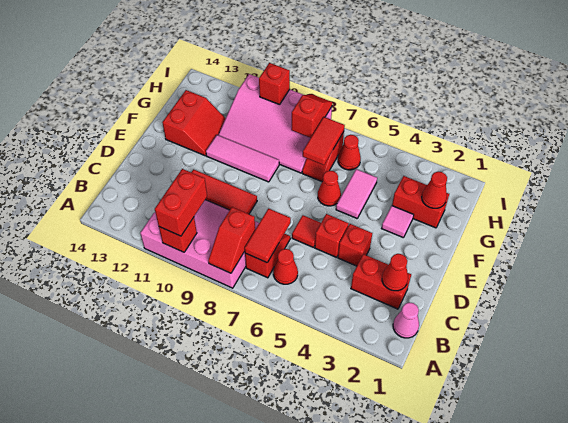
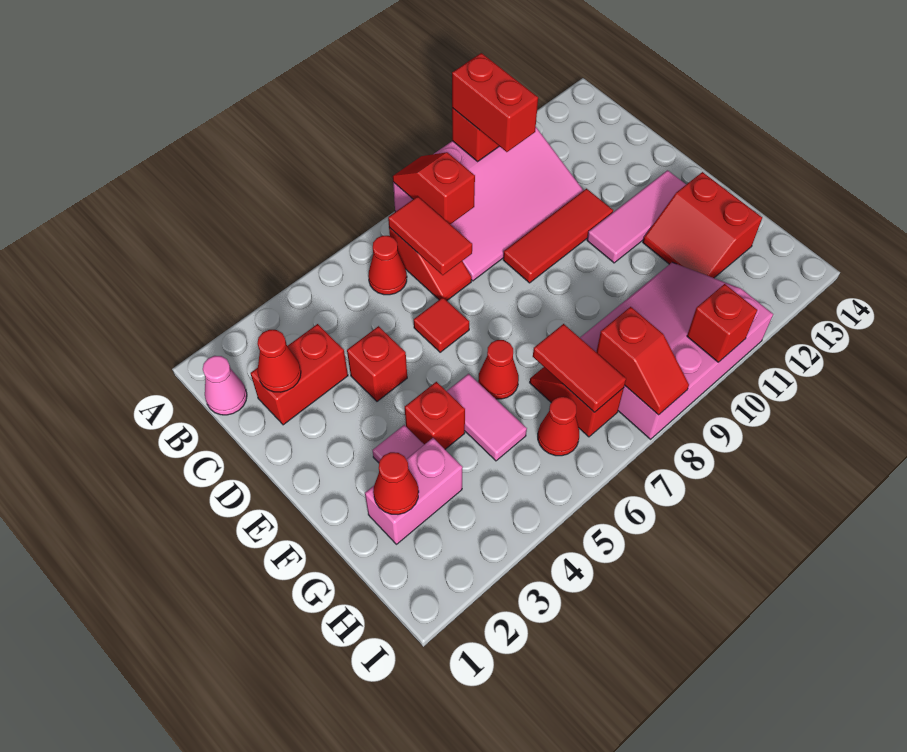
red brick D5 level 1 -> red brick F4 level 1
pink tile F9:F11 level 1 -> pink tile E11:E13 level 1
red brick G2:G3 level 1 -> pink brick G2:G3 level 1

